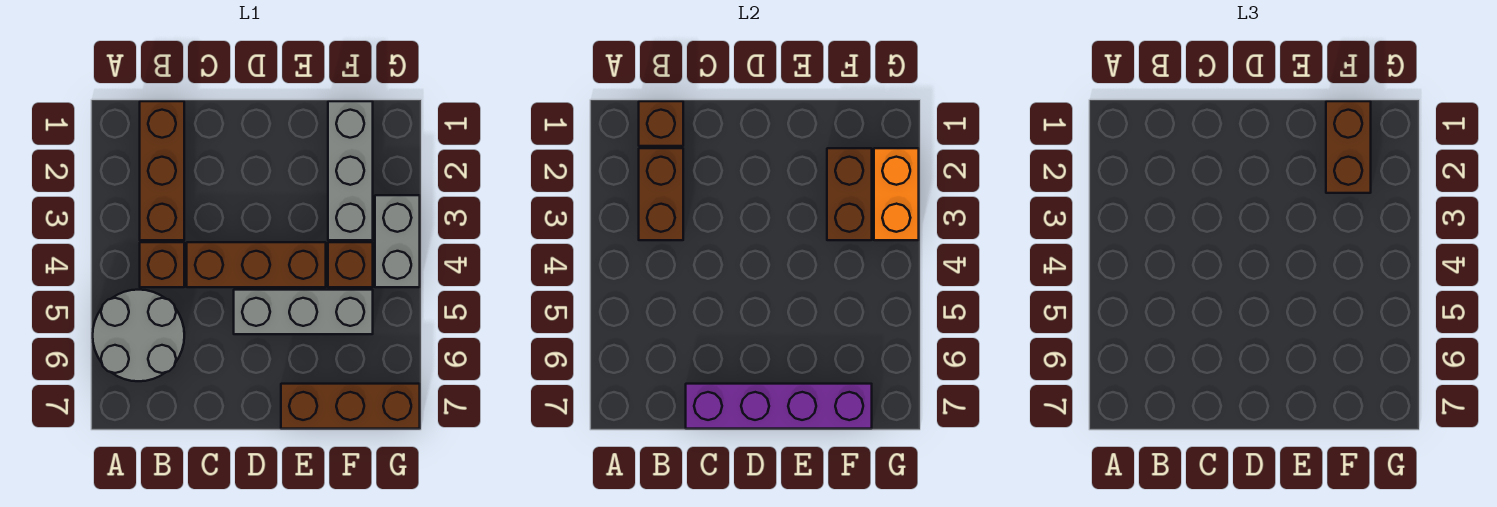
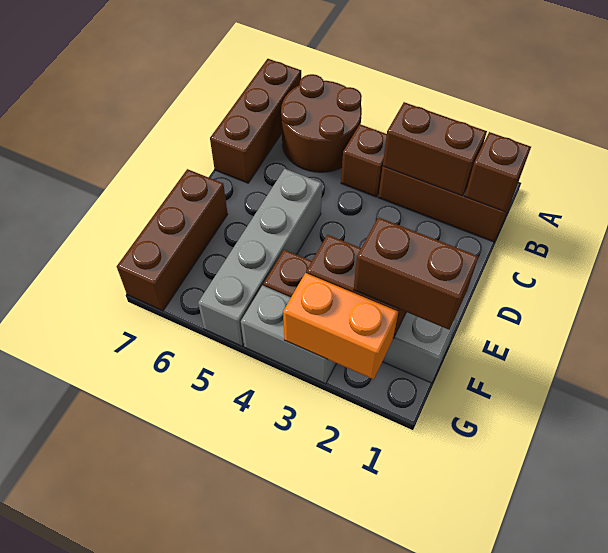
grey round brick A5:B6 level 1 -> brown round brick A5:B6 level 1
brown brick C4:E4 level 1 -> brown brick A7:C7 level 1
purple brick C7:F7 level 2 -> none
grey brick D5:F5 level 1 -> grey brick D5:G5 level 1

